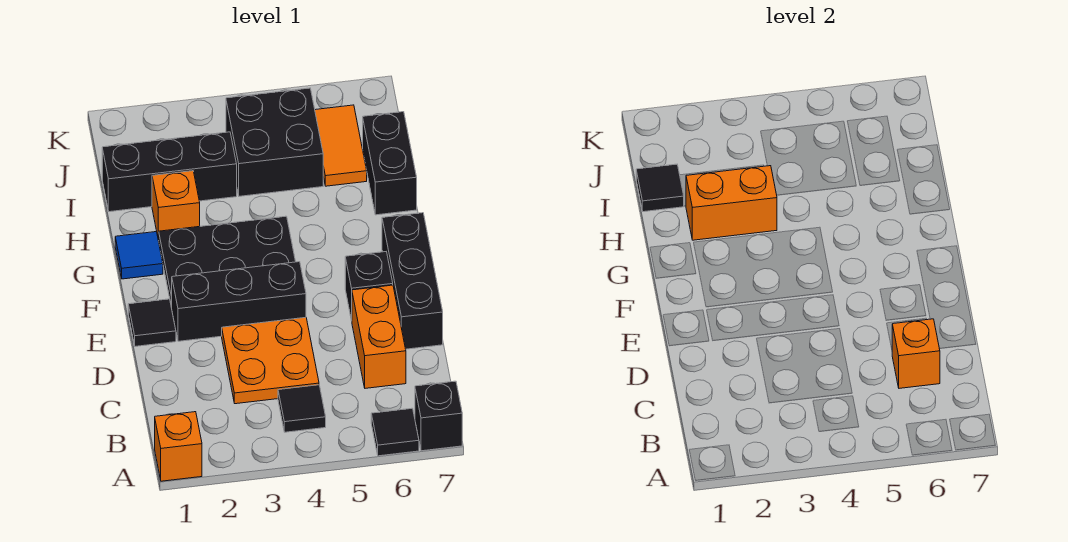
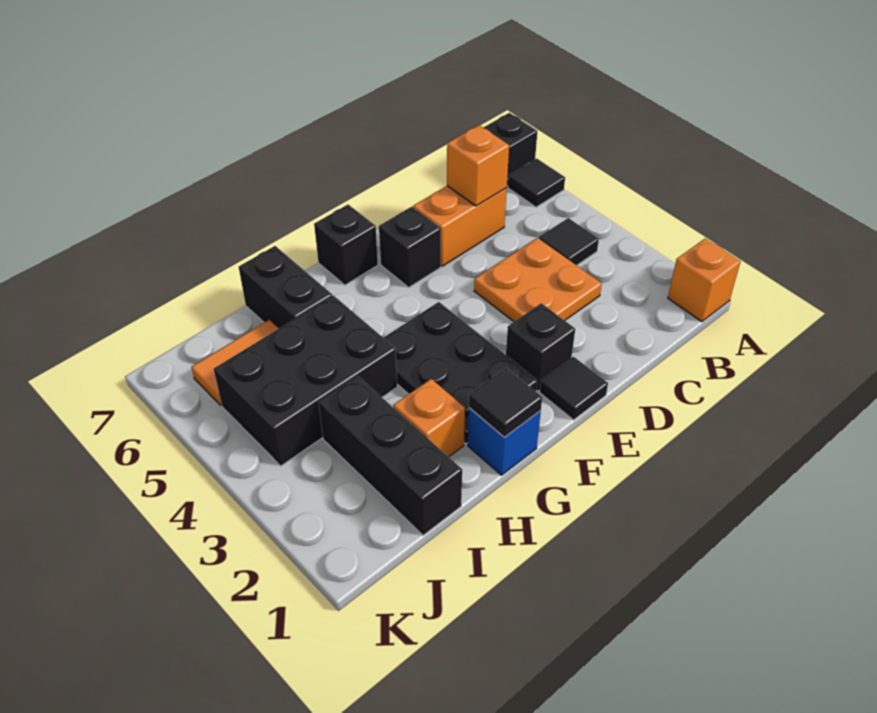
black brick D7:F7 level 1 -> black brick F7 level 1
black brick E2:E4 level 1 -> black brick E2 level 1
blue tile G1 level 1 -> blue brick G1 level 1
orange brick H2:H3 level 2 -> none
black brick H7:I7 level 1 -> black brick H6:H7 level 1
black tile I1 level 2 -> black tile G1 level 2
black brick I4:J5 level 1 -> black brick H4:J5 level 1

